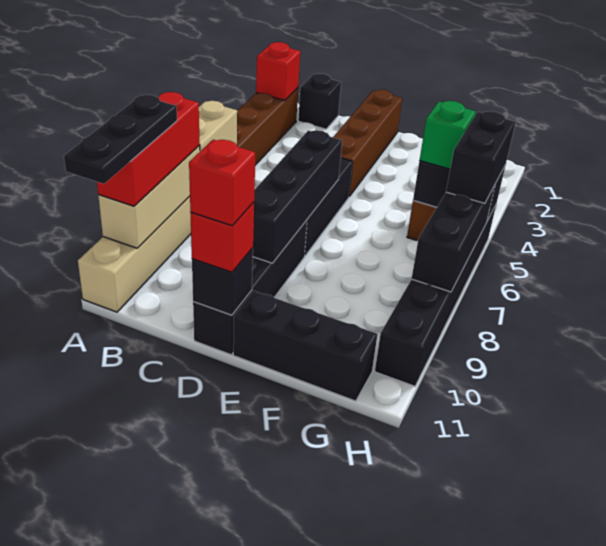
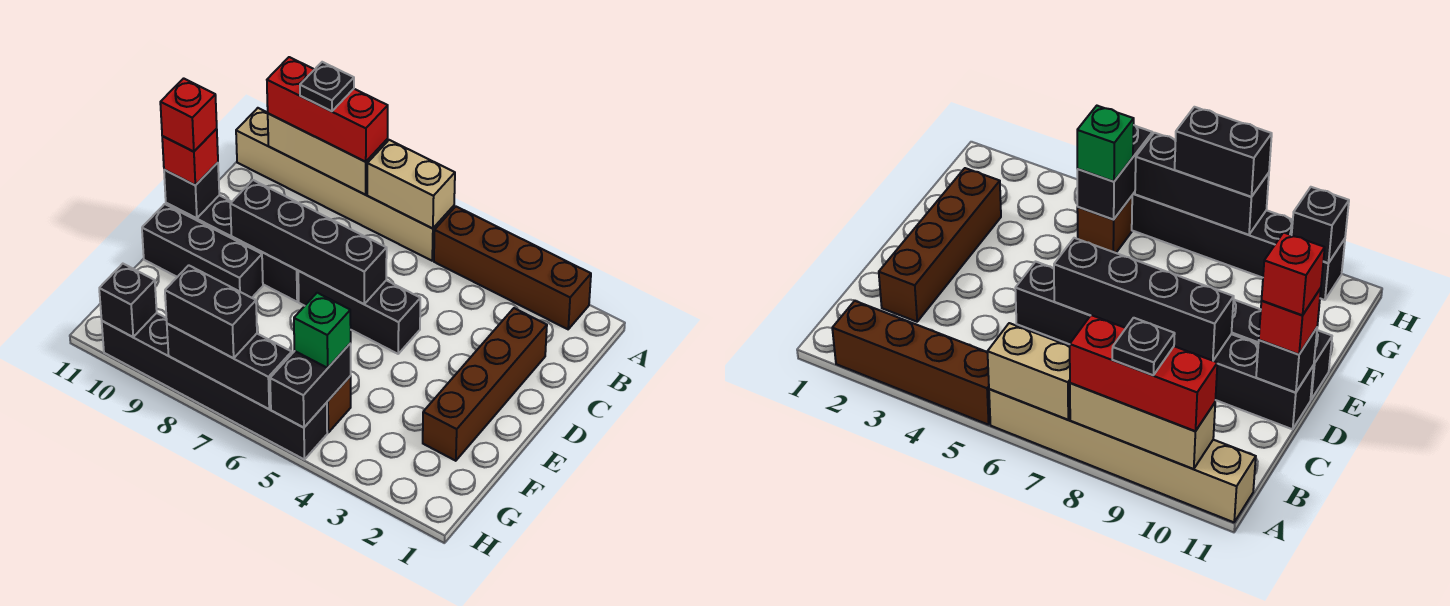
red brick A2 level 2 -> none
black plate A9:A11 level 4 -> black plate A9 level 4
black brick B1 level 1 -> black brick H10 level 2
brown brick D1:D4 level 1 -> brown brick C2:F2 level 1
black brick E11:G11 level 1 -> black brick E9:E11 level 1
black brick H5:H6 level 3 -> black brick H7:H8 level 3

